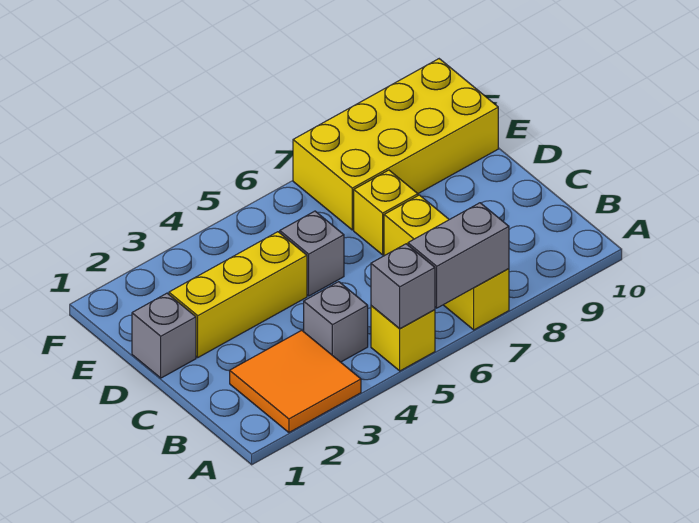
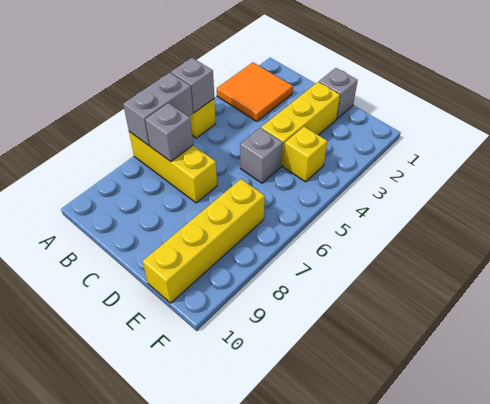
grey brick B4 level 1 -> grey brick B7 level 2
yellow brick D7 level 1 -> yellow brick E4 level 1
yellow brick E7:F10 level 1 -> yellow brick E7:E10 level 1

